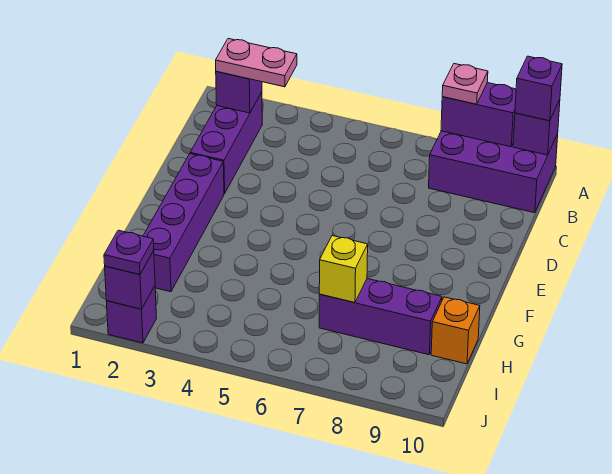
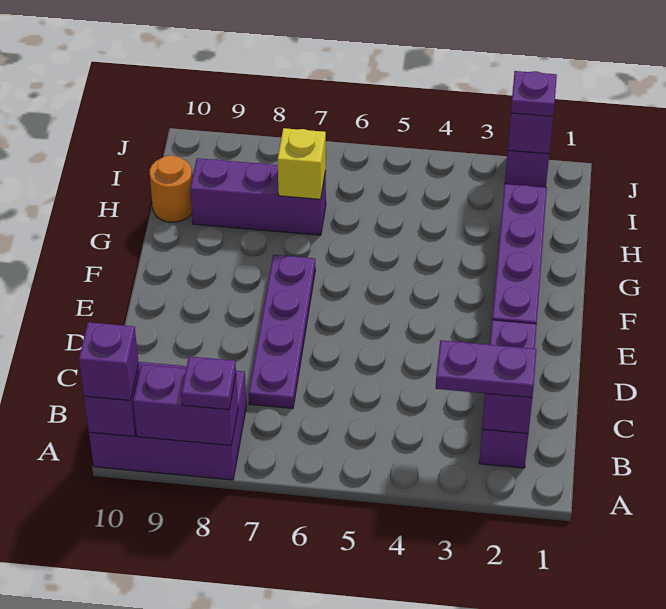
pink plate A8 level 3 -> purple plate A8 level 3
pink plate B2:B3 level 3 -> purple plate B2:B3 level 3
none -> purple plate C7:F7 level 1
orange brick H10 level 1 -> orange round brick H10 level 1

